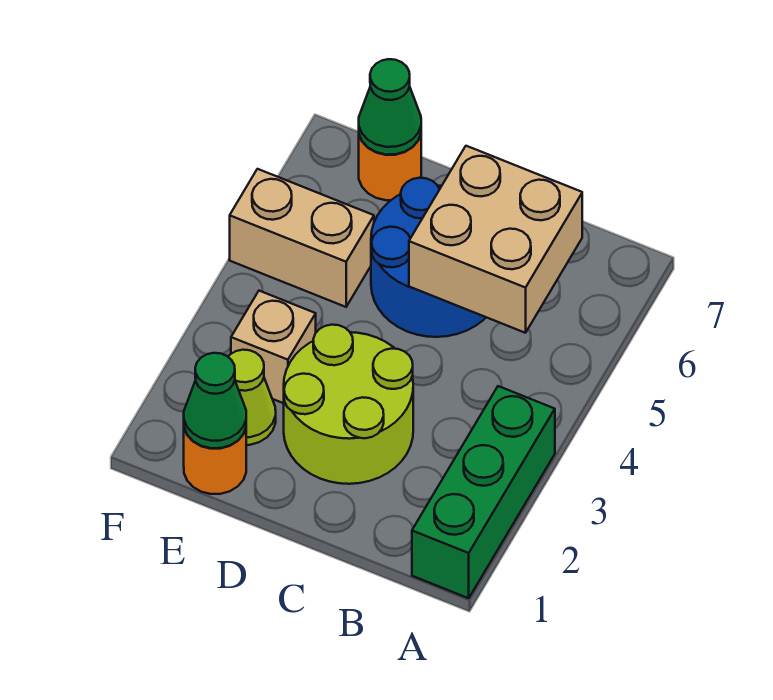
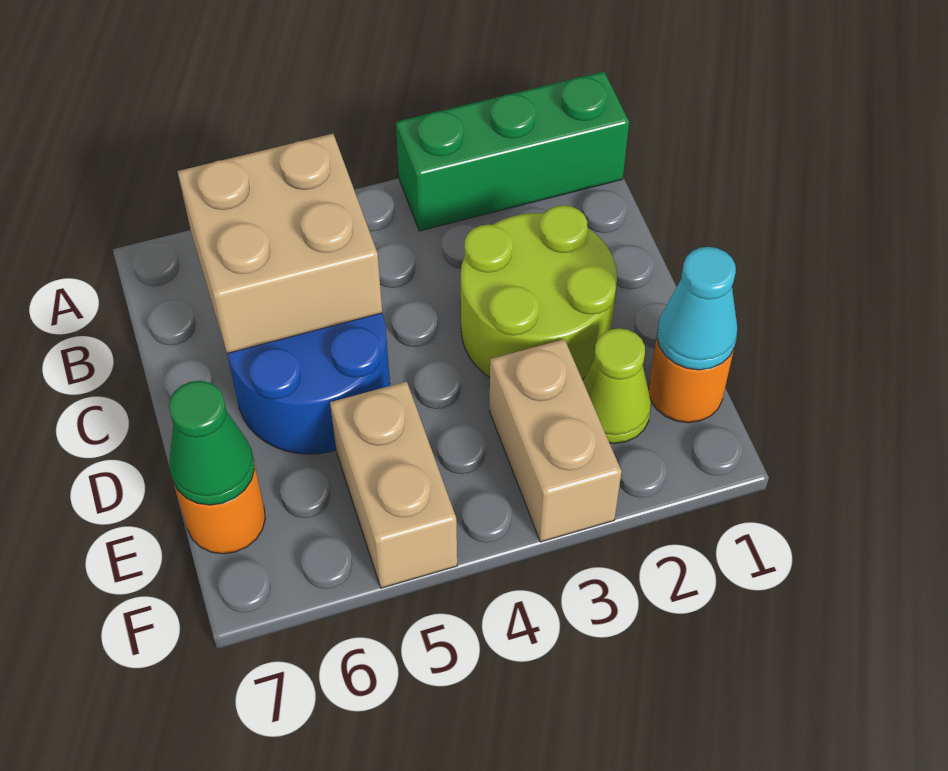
green cone E1 level 2 -> cyan cone E1 level 2
tan brick E3 level 1 -> tan brick E3:F3 level 1

